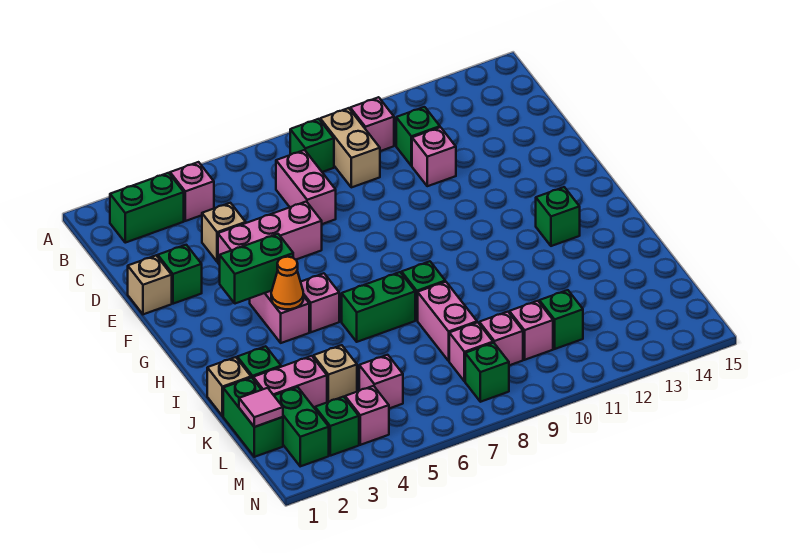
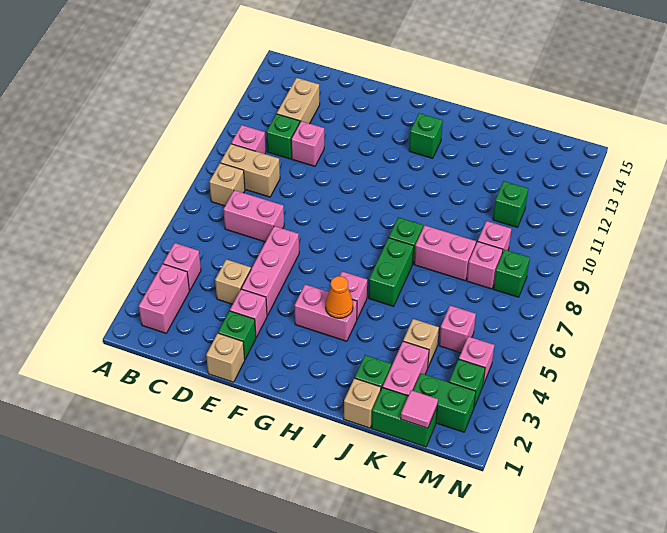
green brick B2:B3 level 1 -> pink brick B2:B3 level 1
green brick B8 level 1 -> tan brick B8 level 1
none -> tan brick C12:C13 level 1
green brick G3:G4 level 2 -> none
pink brick L10 level 1 -> pink brick E3 level 1

